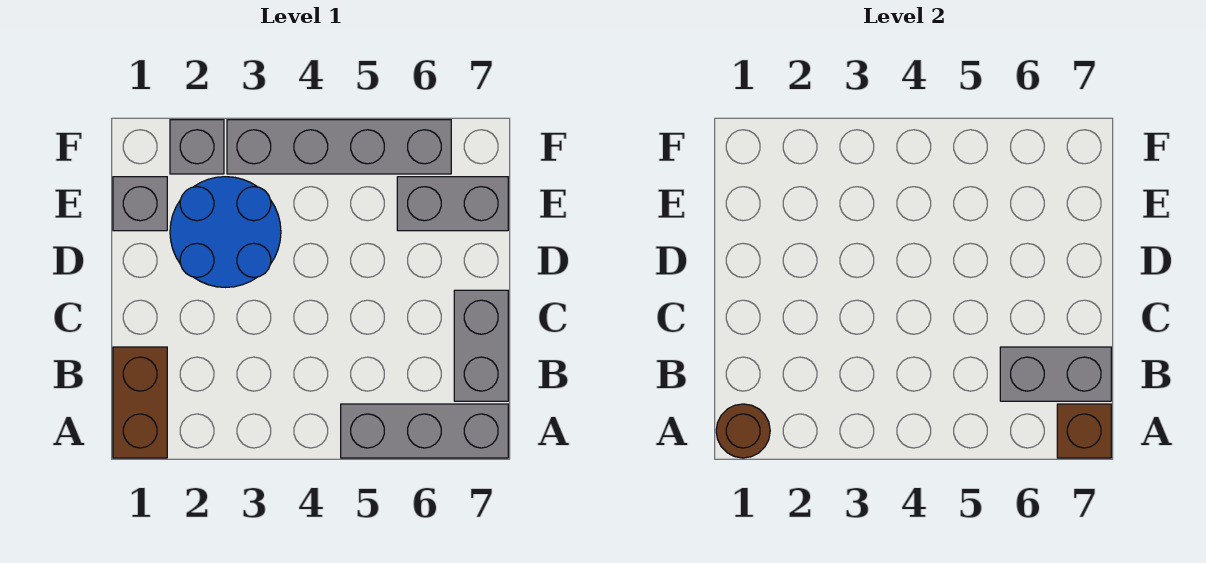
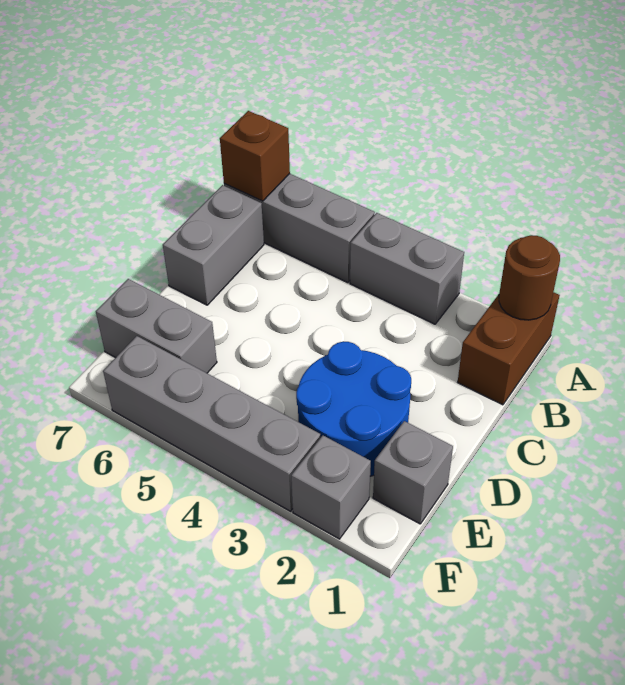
grey brick B6:B7 level 2 -> grey brick A3:A4 level 1

